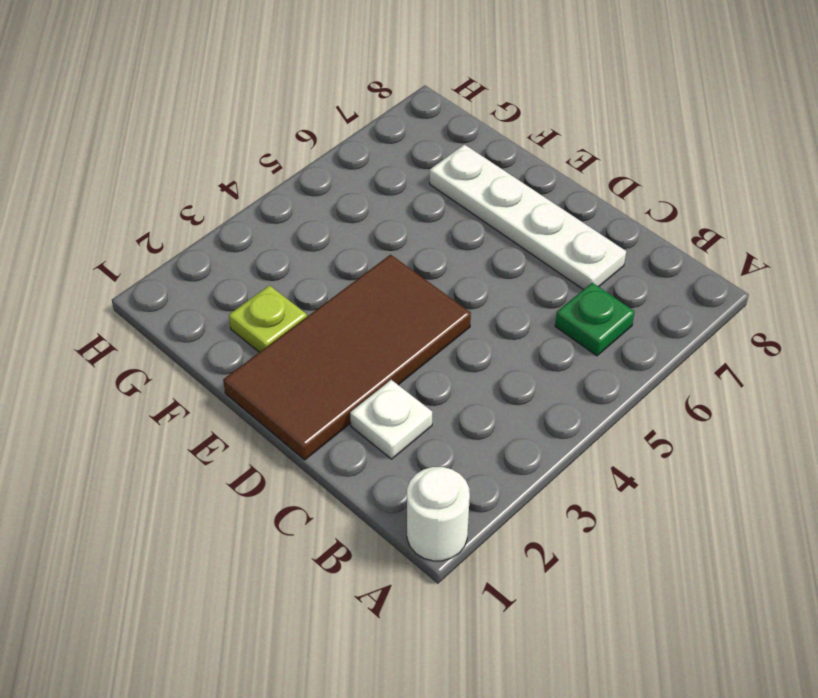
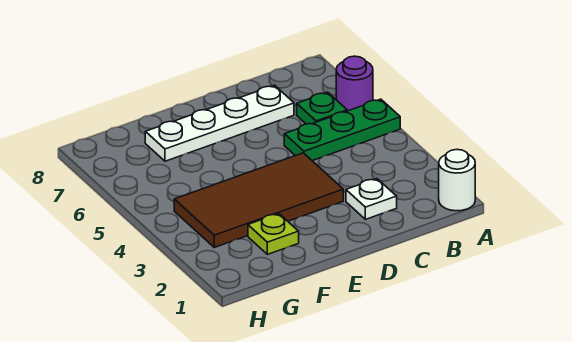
none -> green plate A5:C5 level 1
none -> purple round brick A6 level 1
brown tile D1:E4 level 1 -> brown tile D3:G4 level 1

